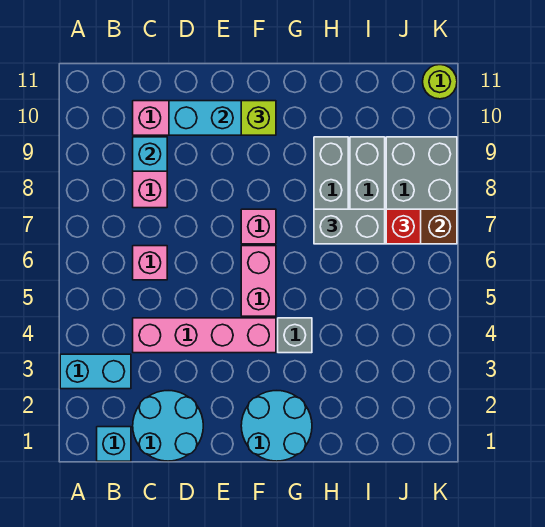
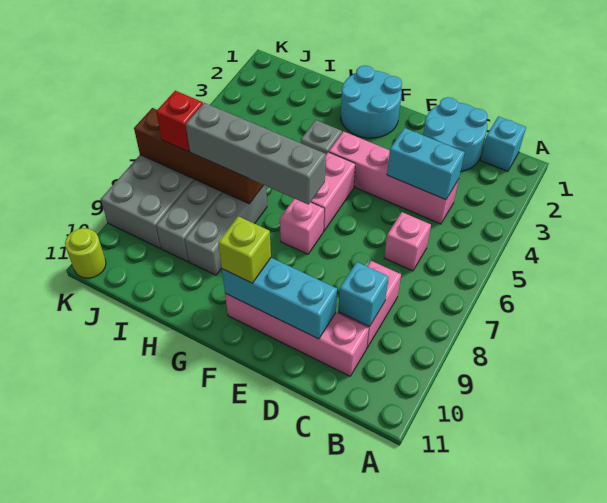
cyan brick A3:B3 level 1 -> cyan brick C4:D4 level 2
grey brick H7:I7 level 3 -> grey brick F7:I7 level 3

